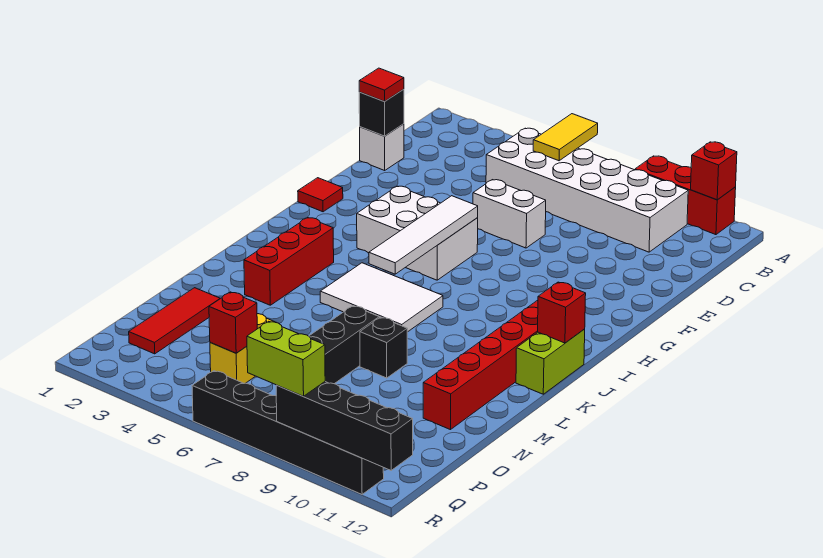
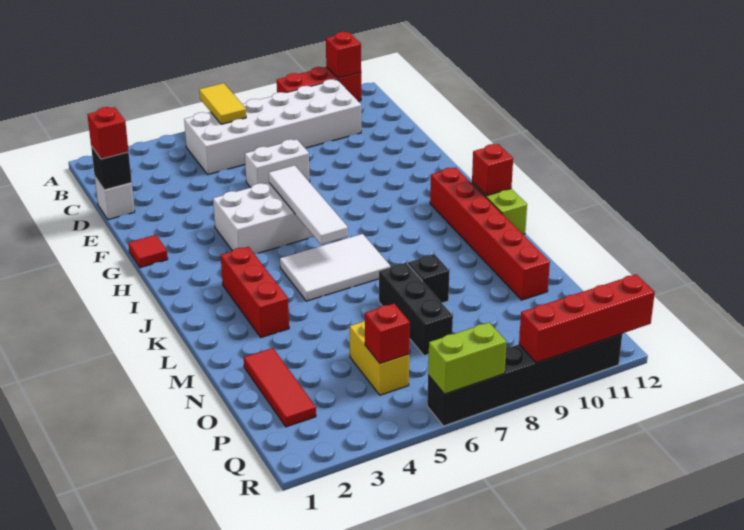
red tile D1 level 3 -> red brick D1 level 3
lime brick R8:R9 level 3 -> lime brick R6:R7 level 2
black brick R9:R12 level 2 -> red brick R9:R12 level 2

